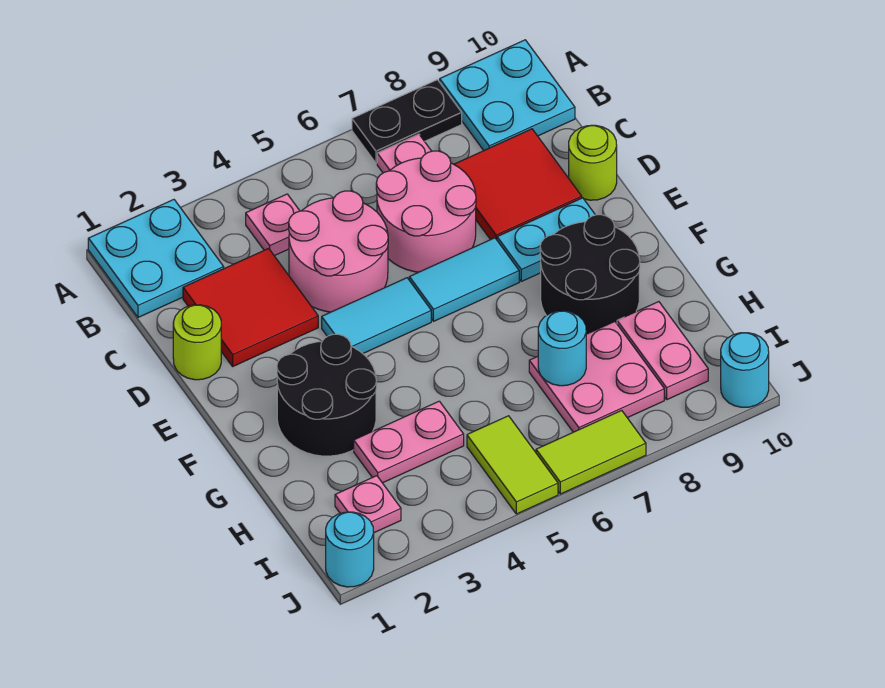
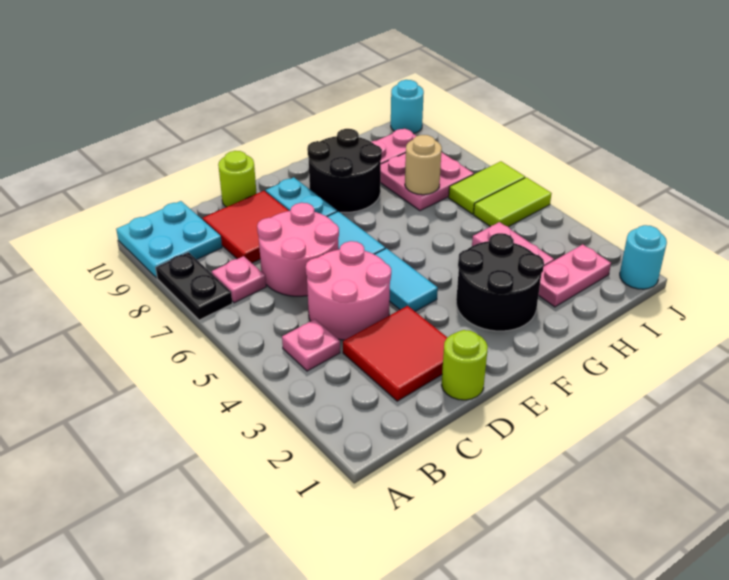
cyan plate A1:B2 level 1 -> none
cyan round brick H7 level 2 -> tan round brick H7 level 2
pink plate I2 level 1 -> pink plate H2:I2 level 1
lime tile J6:J7 level 1 -> lime tile I6:J6 level 1

